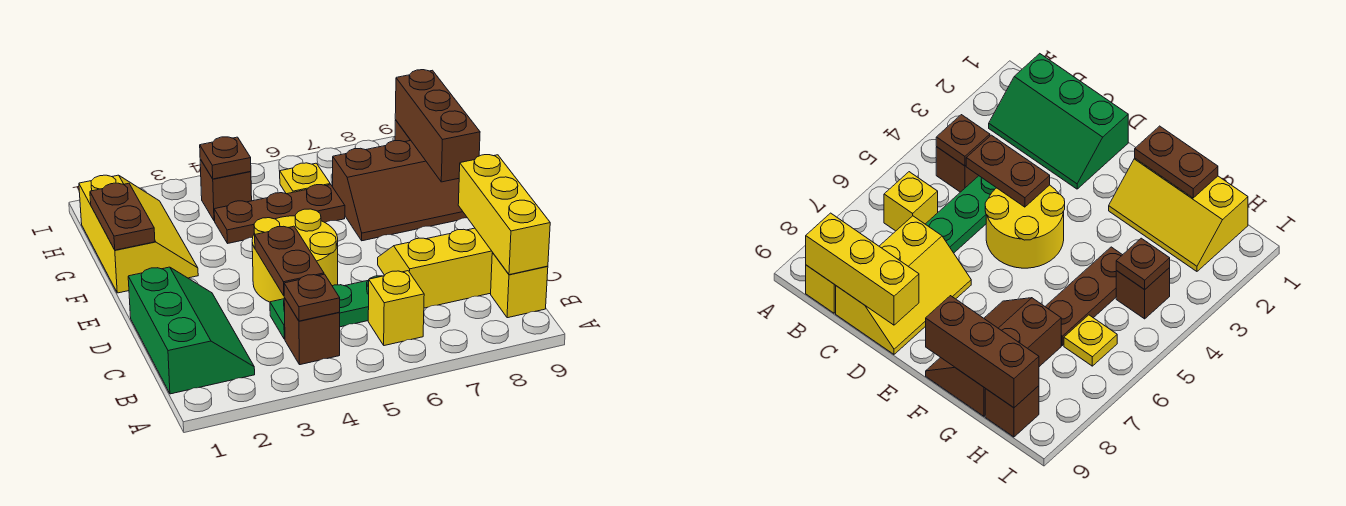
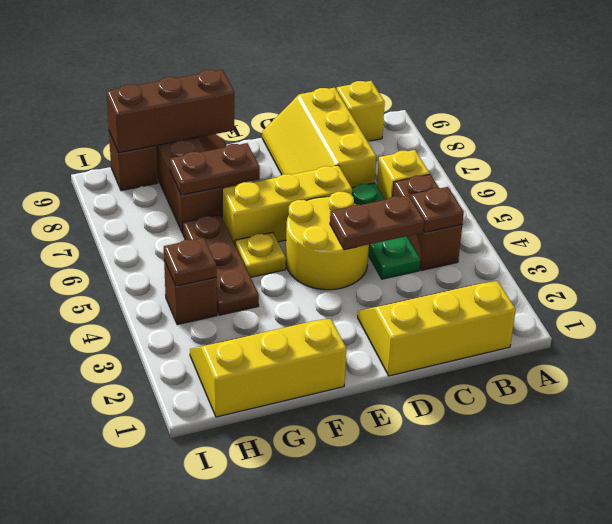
green slope B1:D2 level 1 top 1 -> yellow slope B1:D2 level 1 top 1
brown brick B4 level 1 -> brown brick B4:B5 level 1
yellow brick B9:D9 level 2 -> yellow brick D6:F6 level 1
brown plate F1:G1 level 2 -> brown plate F7:G7 level 2
yellow plate H6 level 1 -> yellow plate F5 level 1

